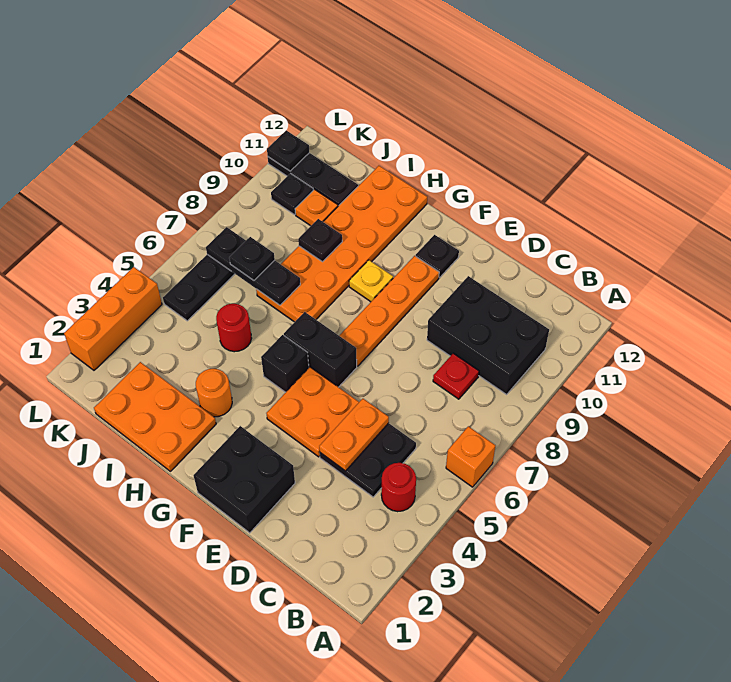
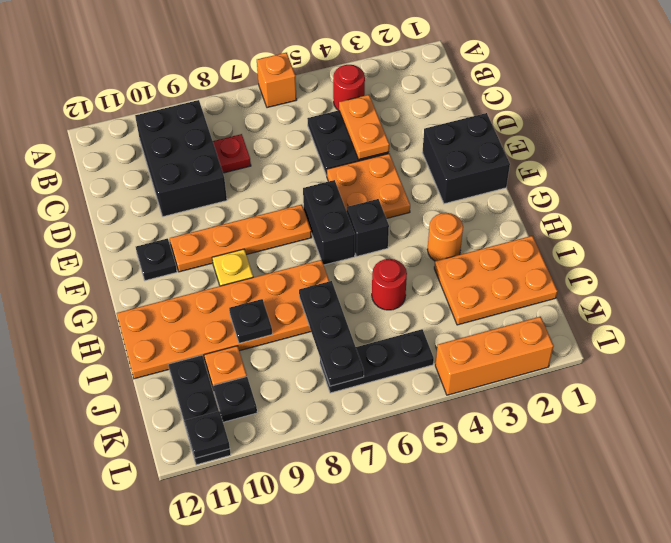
orange plate D4:D5 level 2 -> orange plate C4:D4 level 2
orange plate H1:J2 level 1 -> orange plate I1:J3 level 1
black plate J7 level 3 -> none

